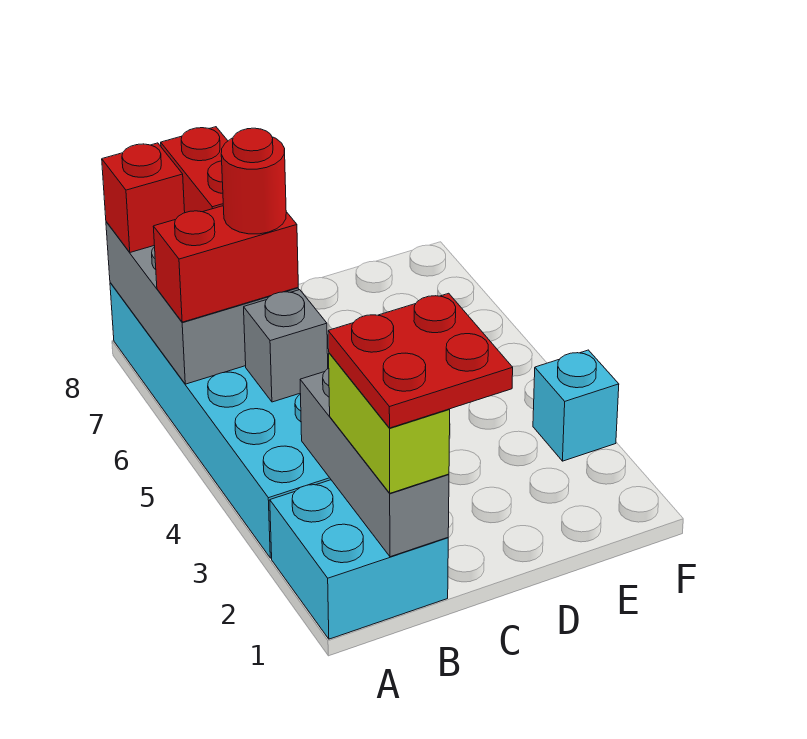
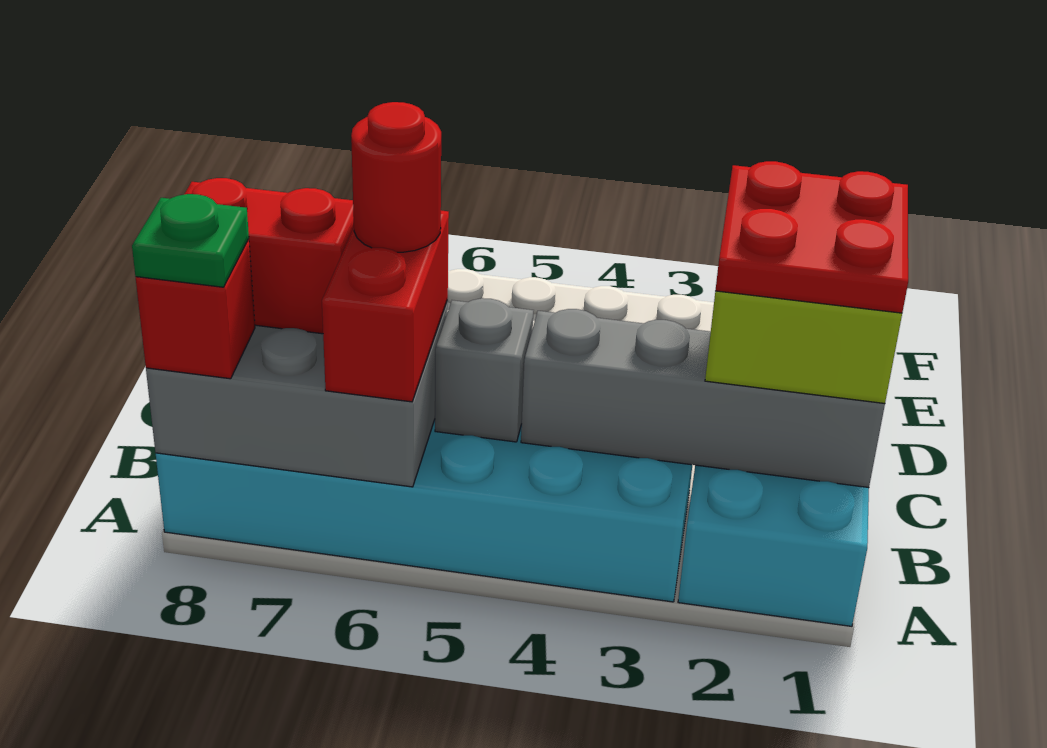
none -> green plate A8 level 4
grey brick B1:B3 level 2 -> grey brick B1:B4 level 2
cyan brick F3 level 1 -> none

